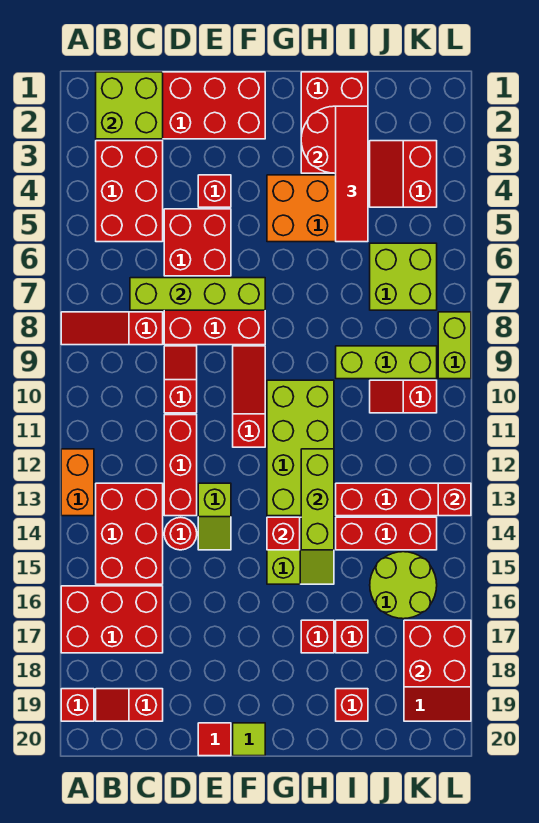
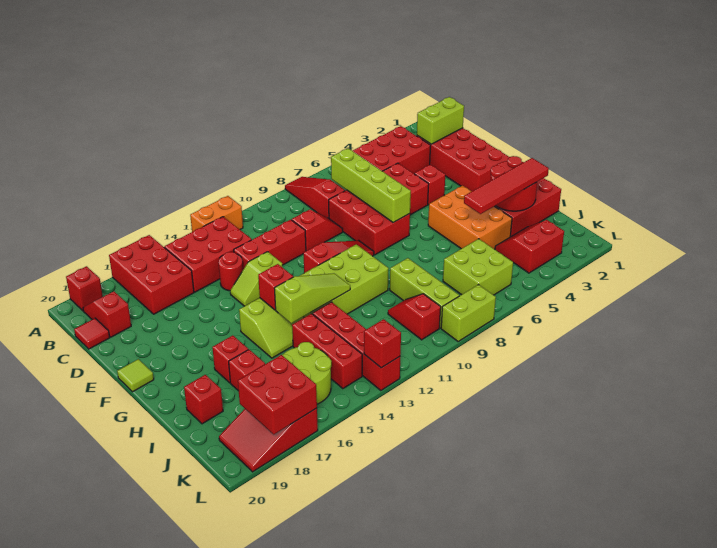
lime brick B1:C2 level 2 -> lime brick C1:C2 level 2
red tile E20 level 1 -> red tile C20 level 1
lime brick H12:H14 level 2 -> lime slope H12:H14 level 2 top 14

